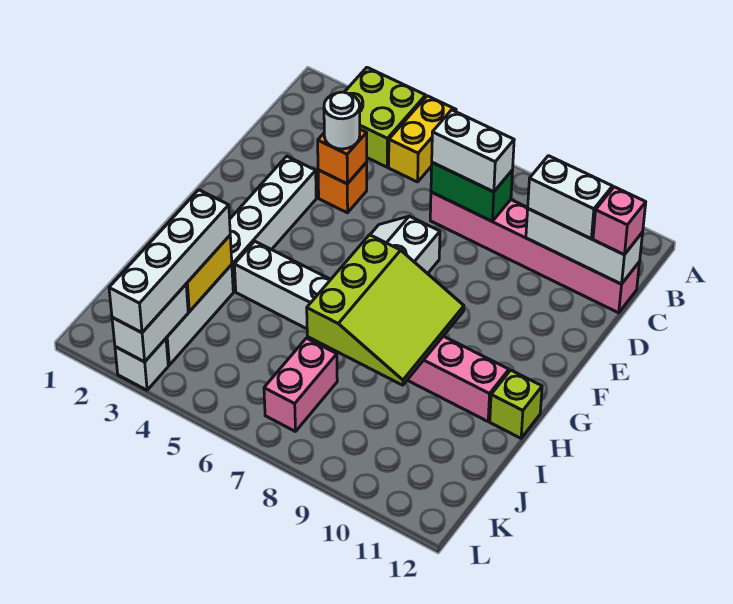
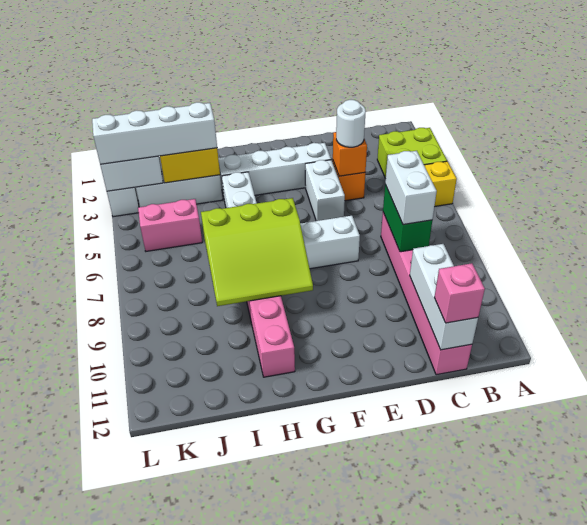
white brick C10:C11 level 3 -> white brick E4:E5 level 1
lime brick H12 level 1 -> none
pink brick J7:K7 level 1 -> pink brick J5:K5 level 1

